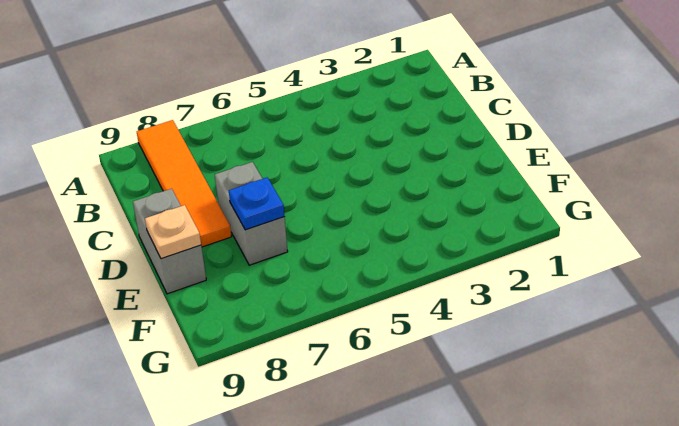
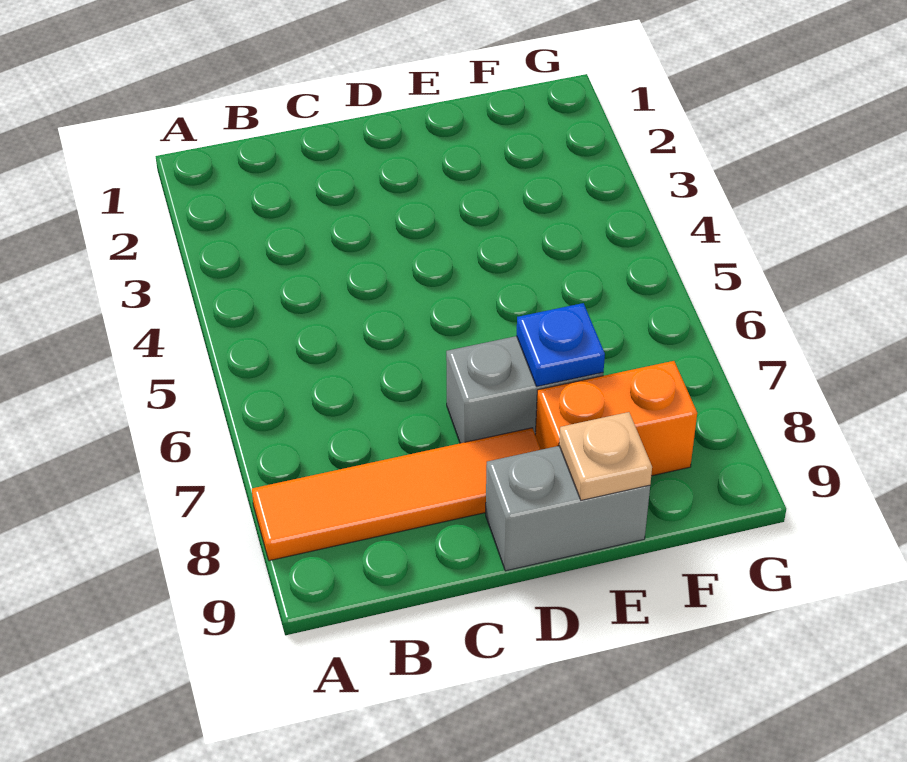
none -> orange brick E8:F8 level 1

